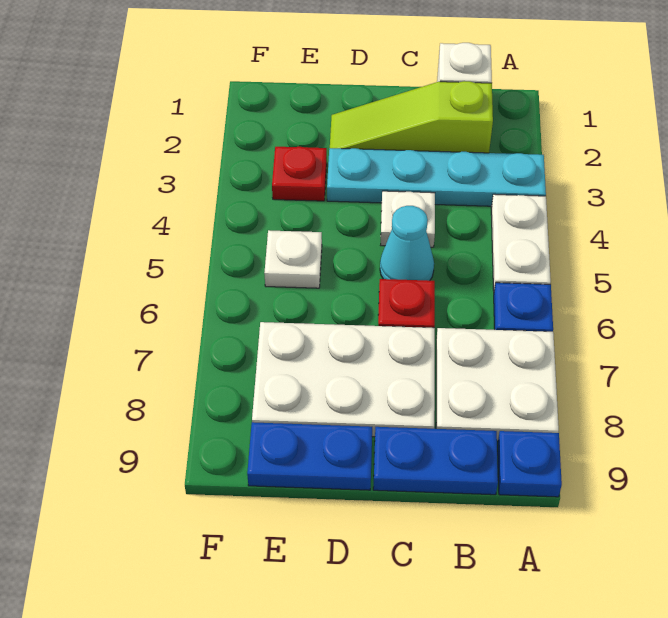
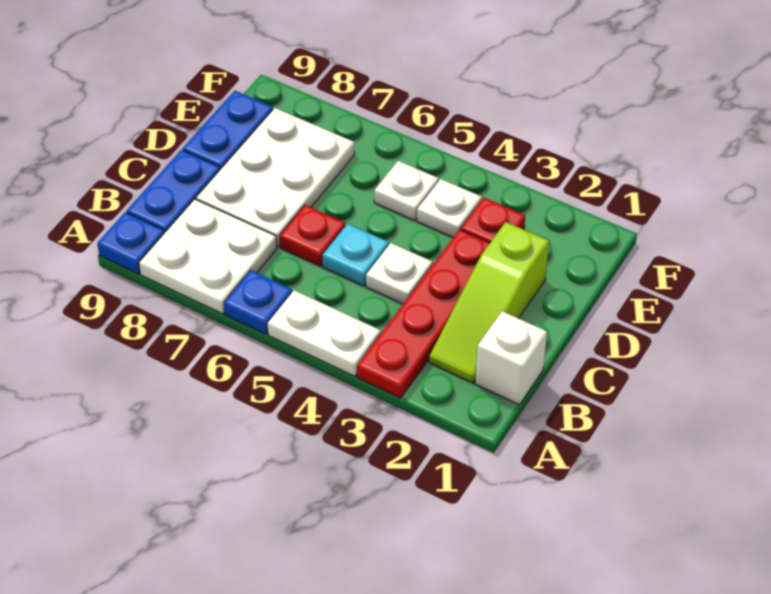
cyan plate A3:D3 level 1 -> red plate A3:D3 level 1
lime slope B2:D2 level 1 top B -> lime slope B2:D2 level 1 top D
cyan cone C5 level 1 -> cyan plate C5 level 1
none -> white plate E4 level 1

